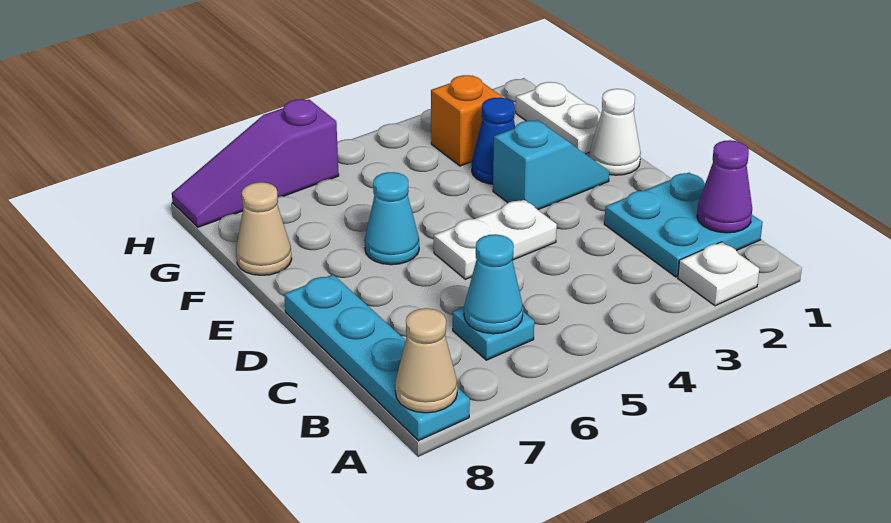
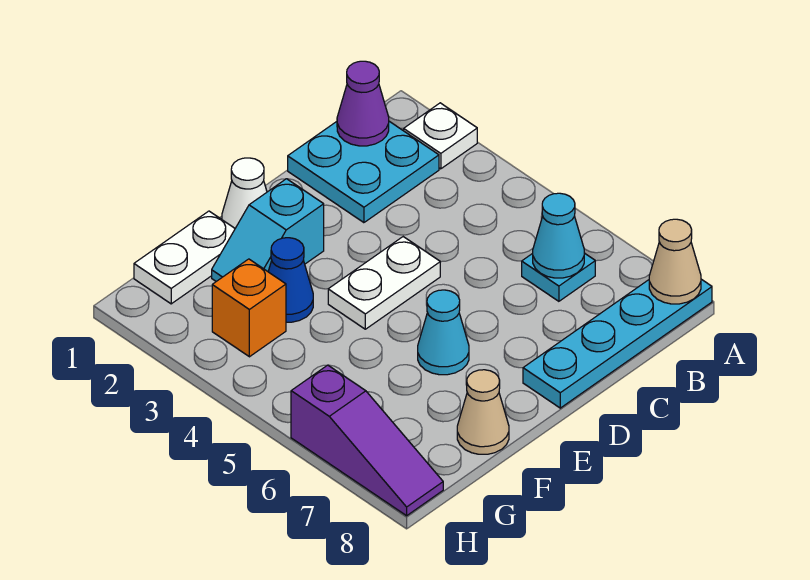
white plate D4:D5 level 1 -> white plate D4:E4 level 1
cyan slope E2:E3 level 1 top 3 -> cyan slope E2:F2 level 1 top E

